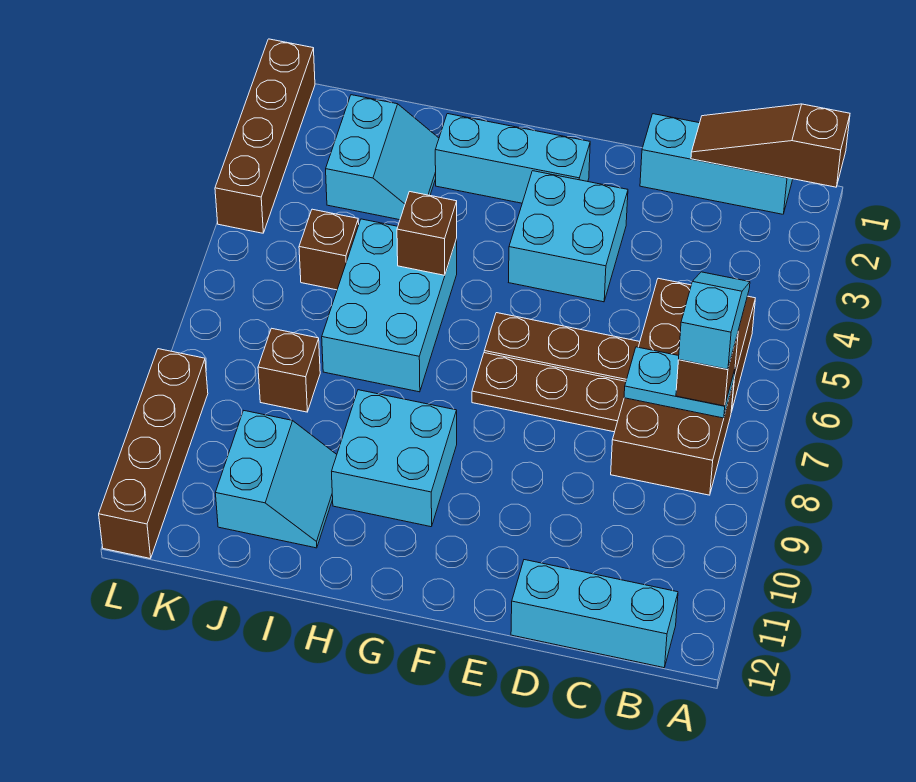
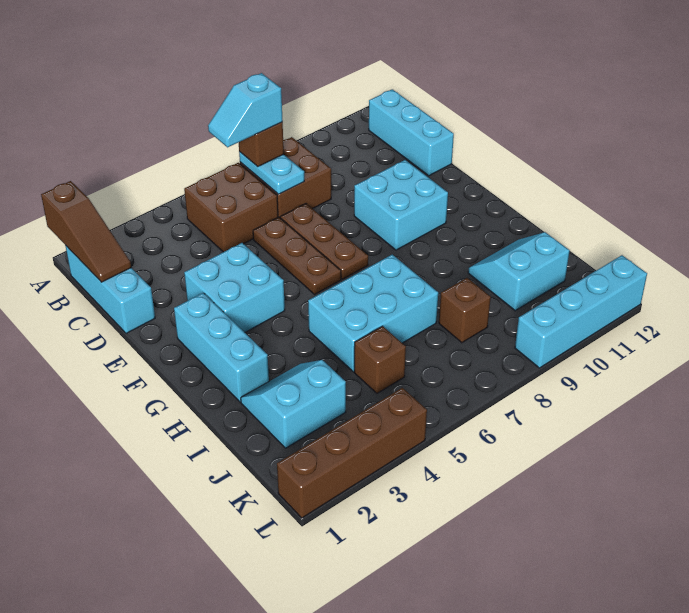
cyan brick G9:H10 level 1 -> cyan brick E9:F10 level 1
brown brick H5 level 2 -> none
brown brick L9:L12 level 1 -> cyan brick L9:L12 level 1

